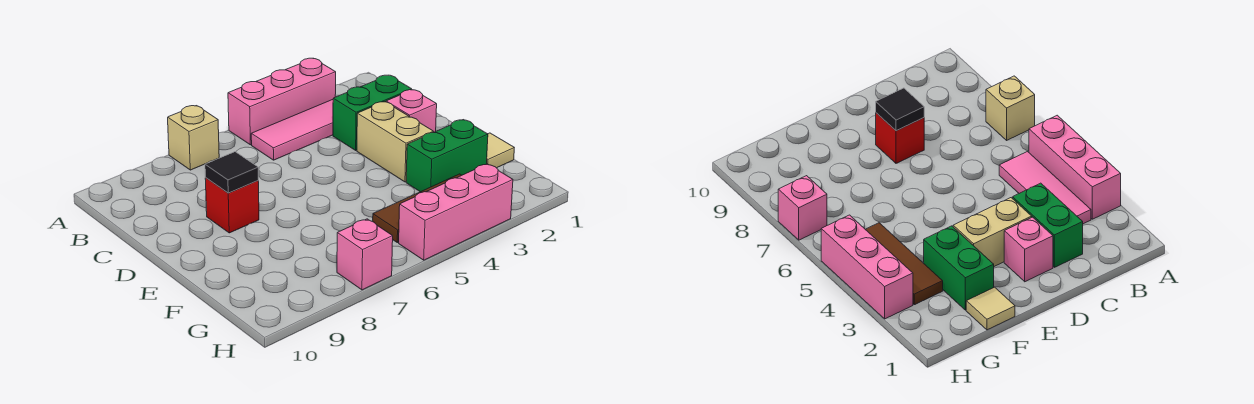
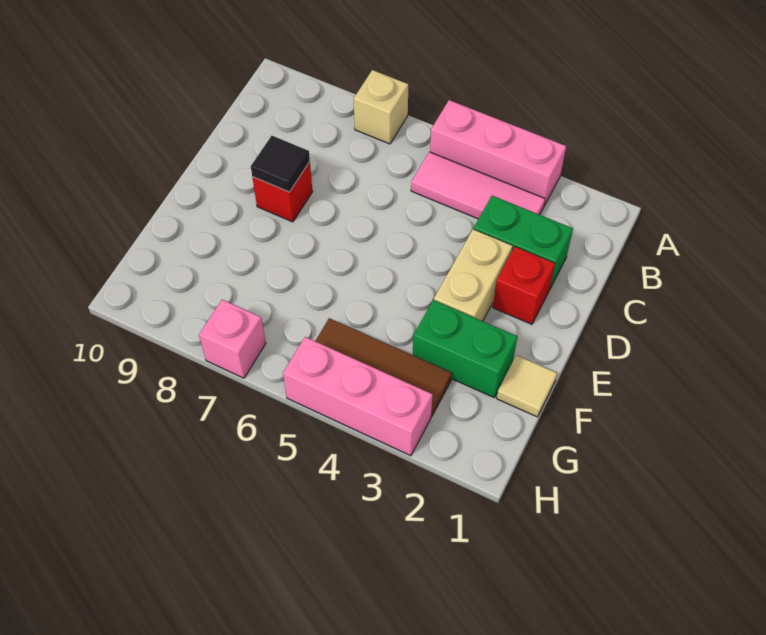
pink brick D2 level 1 -> red brick D2 level 1

